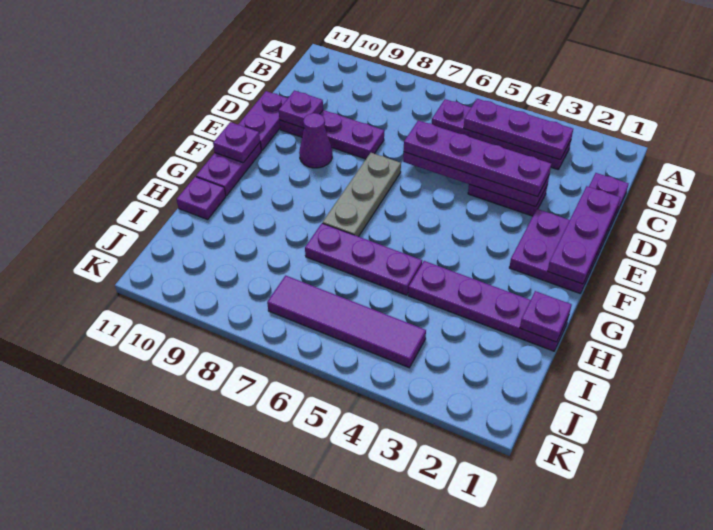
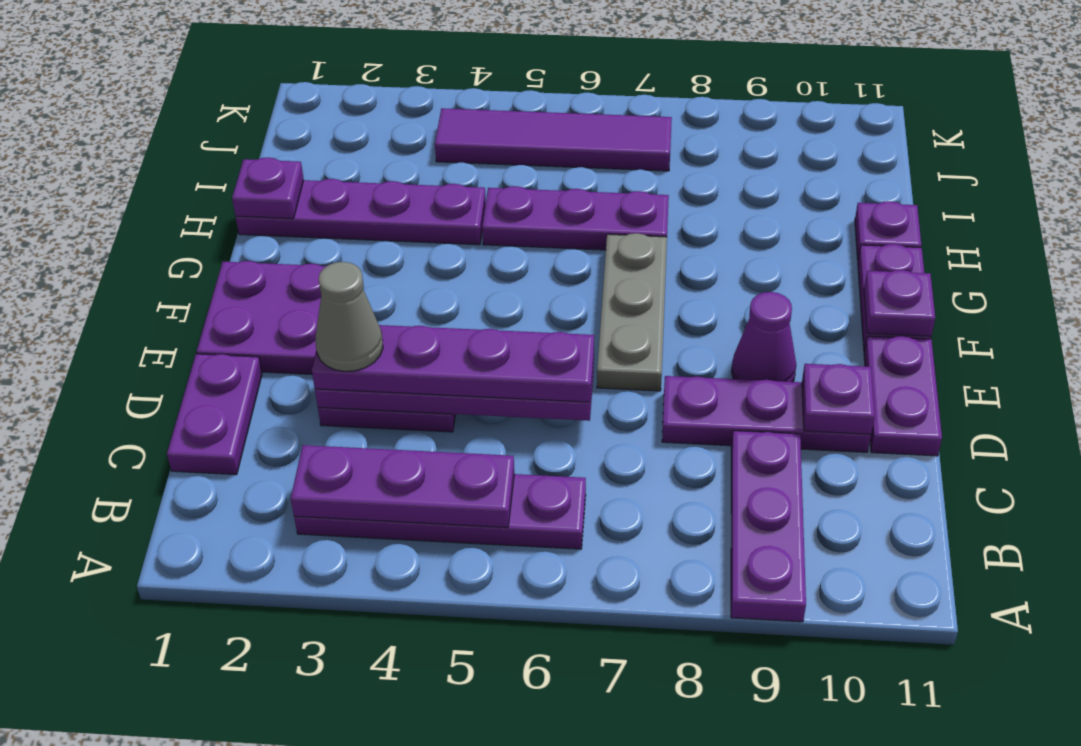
purple plate D1:F1 level 2 -> purple plate A9:C9 level 1
none -> grey cone D3 level 4

